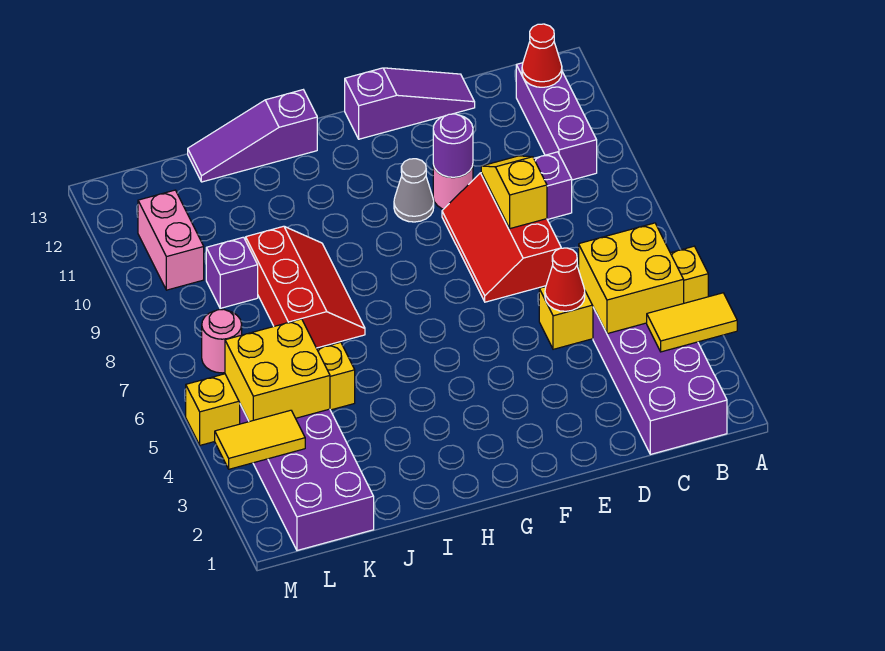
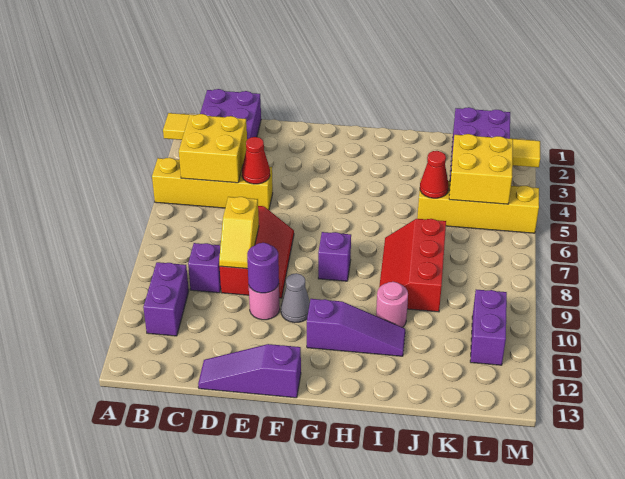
purple brick B10:B12 level 1 -> purple brick B10:B11 level 1
red cone B12 level 2 -> red cone J5 level 2
purple slope H13:J13 level 1 top H -> purple slope G11:I11 level 1 top G
purple brick K9 level 1 -> purple brick G8 level 1
pink round brick L7 level 1 -> pink round brick I10 level 1
pink brick L10:L11 level 1 -> purple brick L10:L11 level 1

